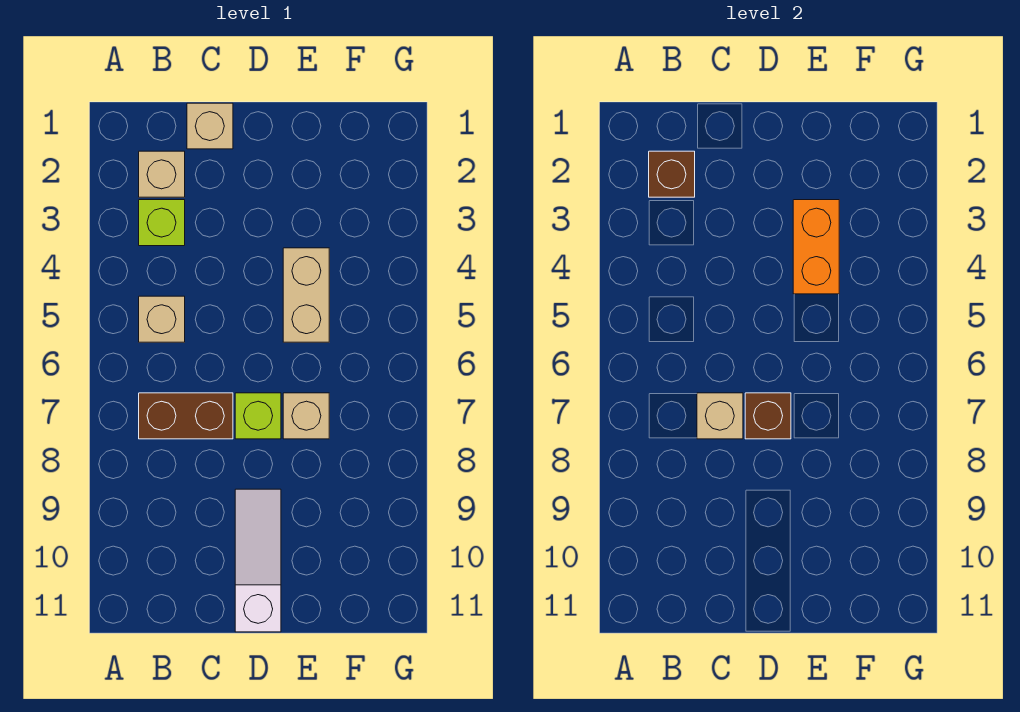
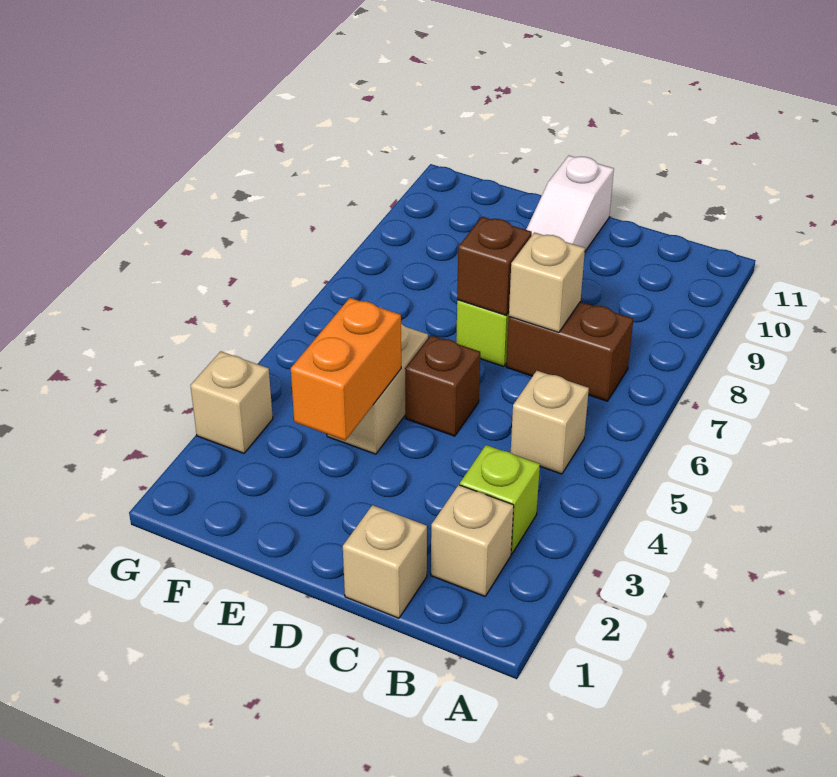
brown brick B2 level 2 -> brown brick D5 level 1
tan brick E7 level 1 -> tan brick G3 level 1

